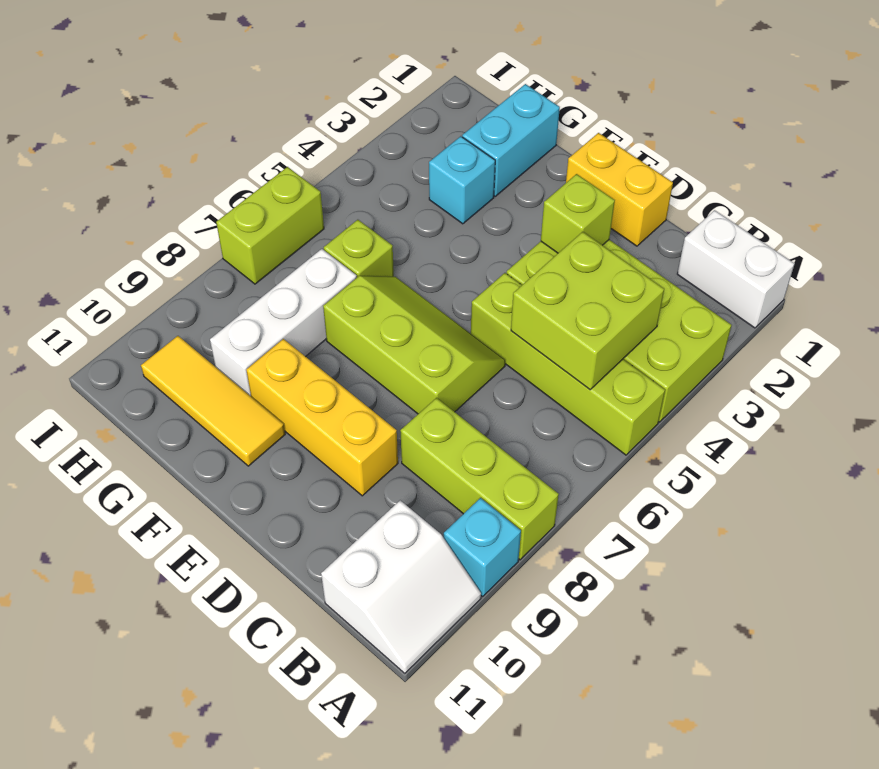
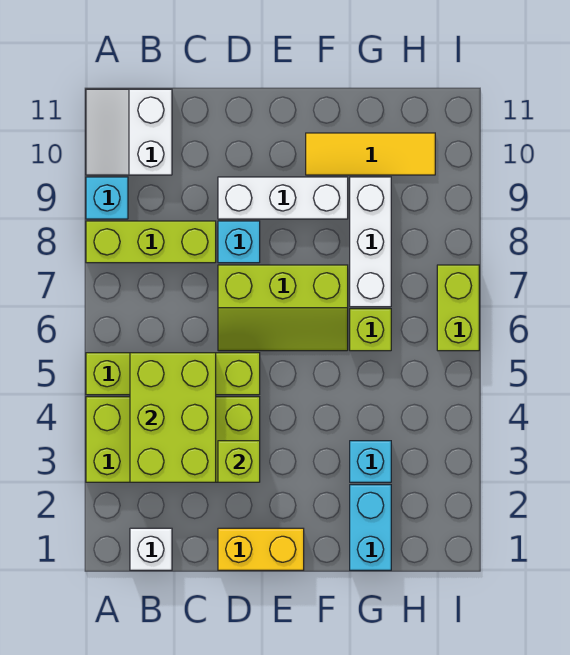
white brick A1:B1 level 1 -> white brick B1 level 1
lime brick B4:C5 level 2 -> lime brick B3:C5 level 2
none -> cyan brick D8 level 1
yellow brick D9:F9 level 1 -> white brick D9:F9 level 1

